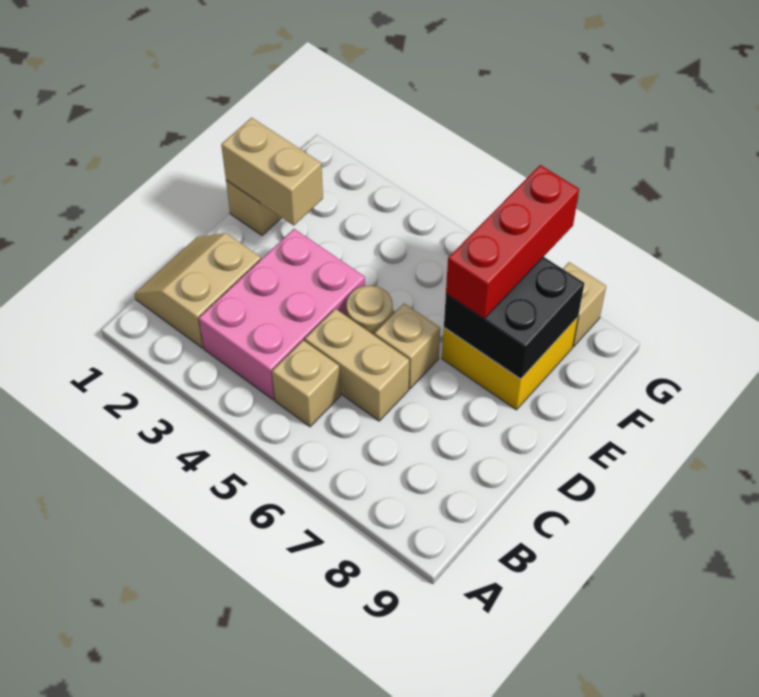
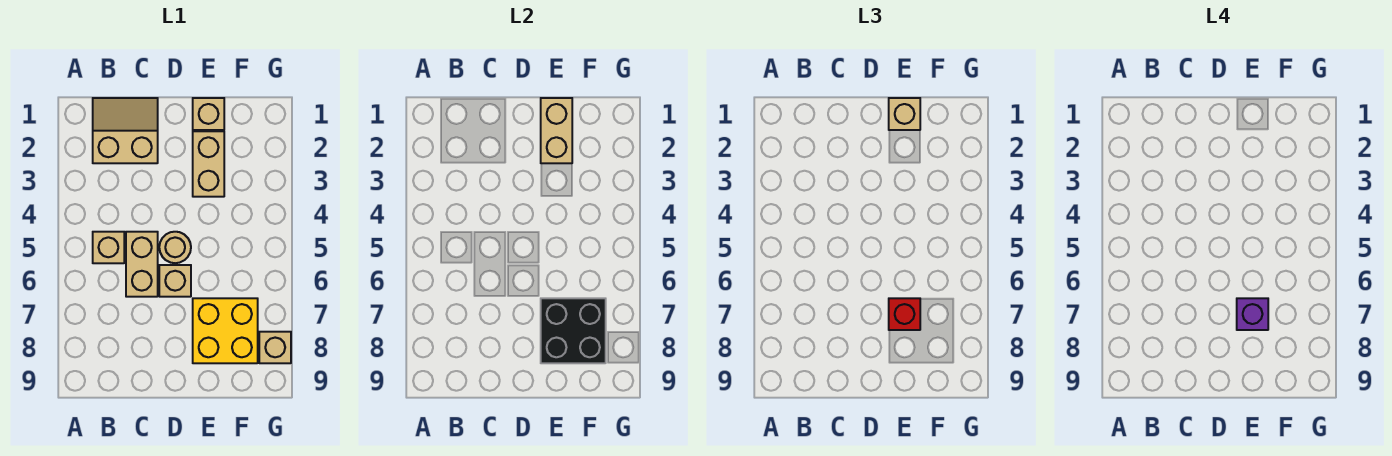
pink brick B3:D4 level 1 -> none
none -> tan brick E1 level 3
none -> tan brick E2:E3 level 1
red brick E7:G7 level 3 -> red brick E7 level 3
none -> purple brick E7 level 4

